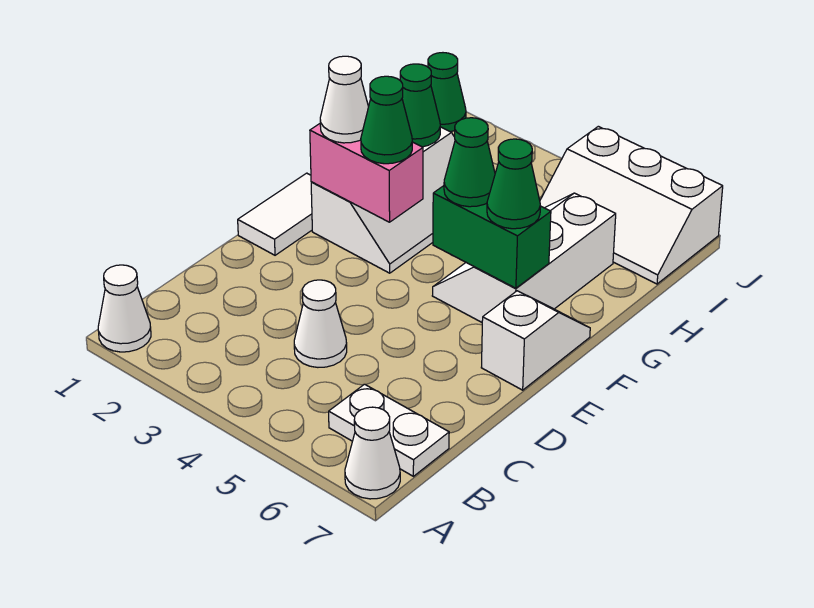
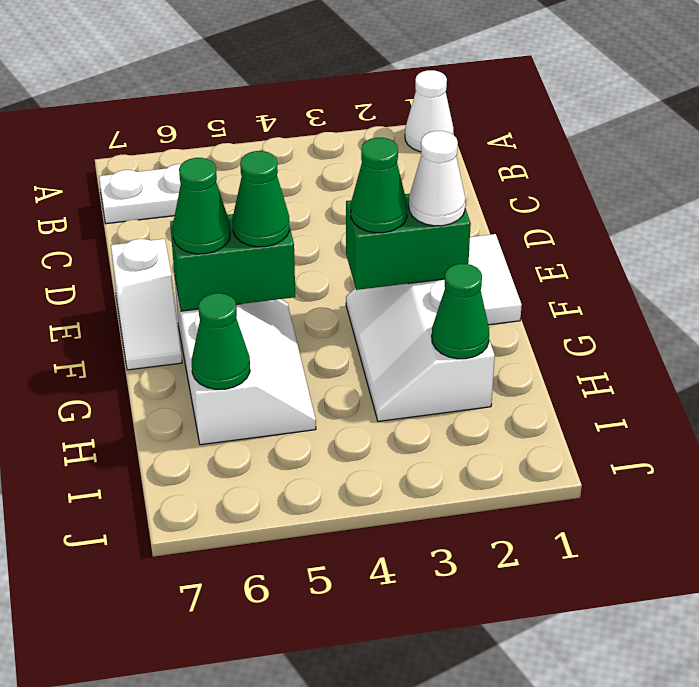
white cone A7 level 1 -> none
white cone C4 level 1 -> none
pink brick F2:F3 level 2 -> green brick F2:F3 level 2
white slope I5:J7 level 1 top J -> none
green cone J1 level 1 -> green cone H6 level 2

